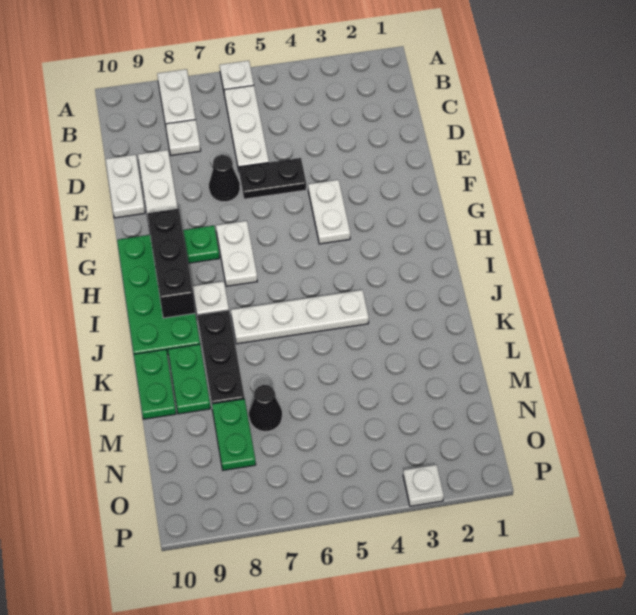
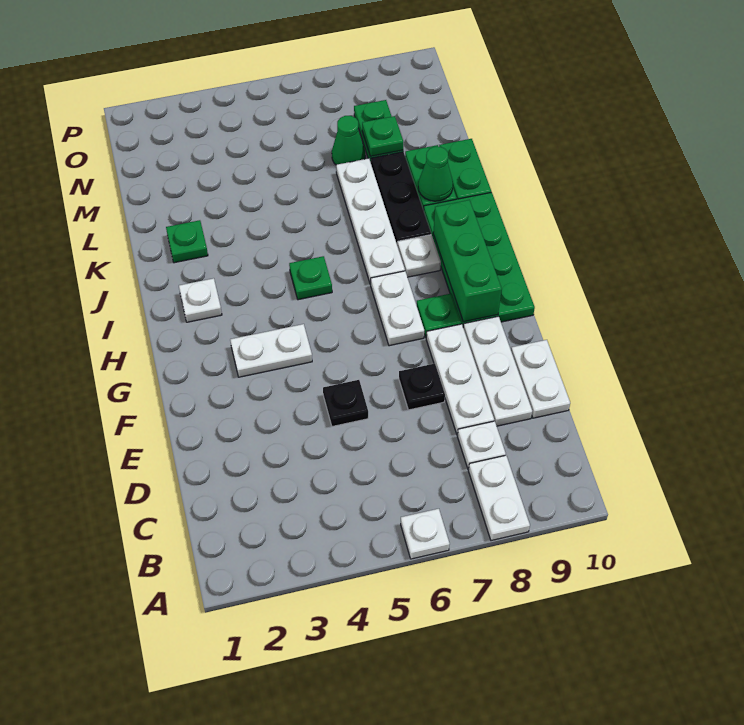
white plate B6:D6 level 1 -> white plate D8:F8 level 1
black plate E5:E6 level 1 -> black plate E5 level 1
black cone E7 level 1 -> black plate E7 level 1
white plate F4:G4 level 1 -> white plate G3:G4 level 1
black brick G9:I9 level 2 -> green brick G9:I9 level 2
none -> green plate I5 level 1
white plate J4:J7 level 1 -> white plate I7:L7 level 1
none -> green plate K2 level 1
none -> green cone K9 level 2
black cone M7 level 1 -> green cone M7 level 1
none -> green plate M8 level 2
white plate P3 level 1 -> white plate I2 level 1

